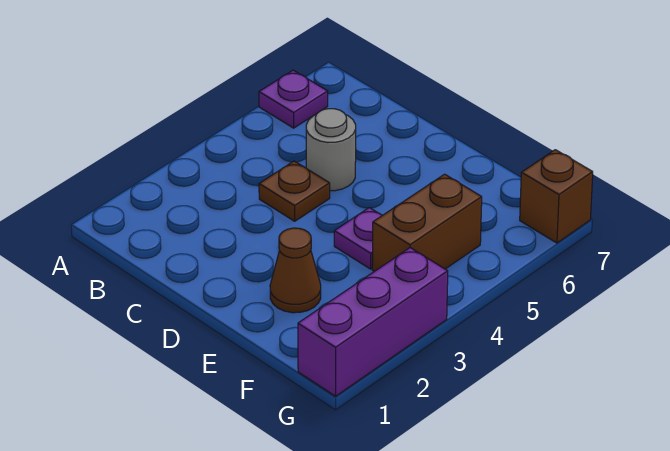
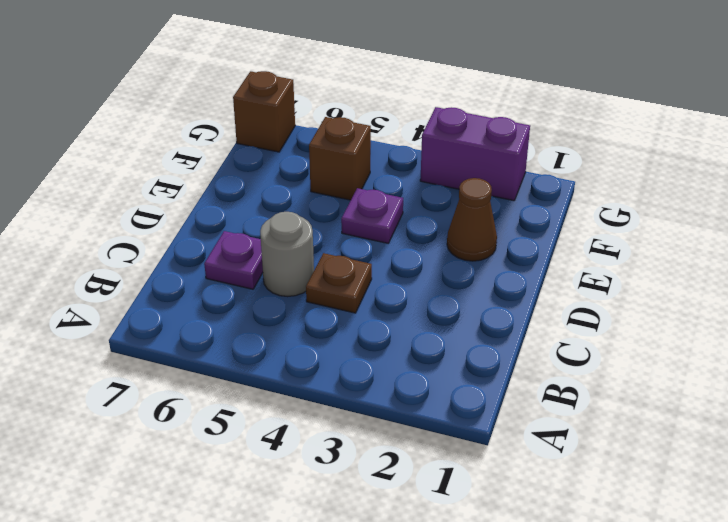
purple plate A6 level 1 -> purple plate C6 level 1
brown brick F4:F5 level 1 -> brown brick F5 level 1
purple brick G1:G3 level 1 -> purple brick G2:G3 level 1

